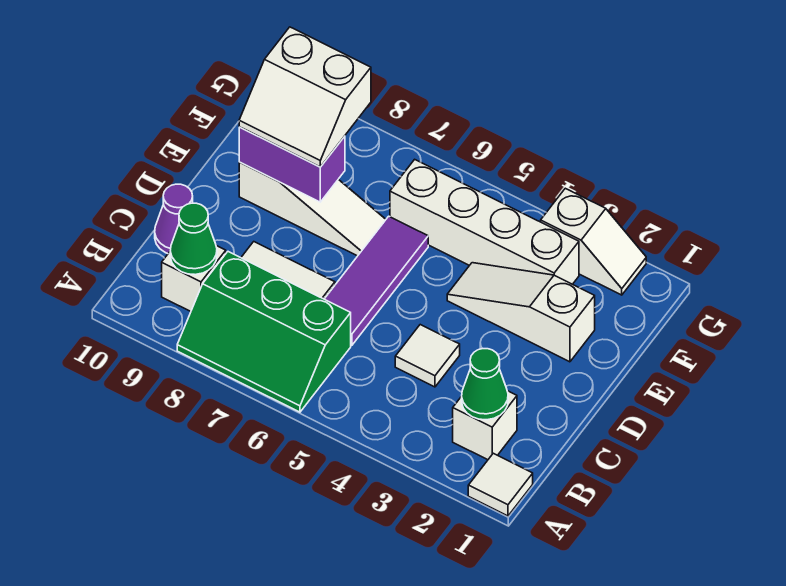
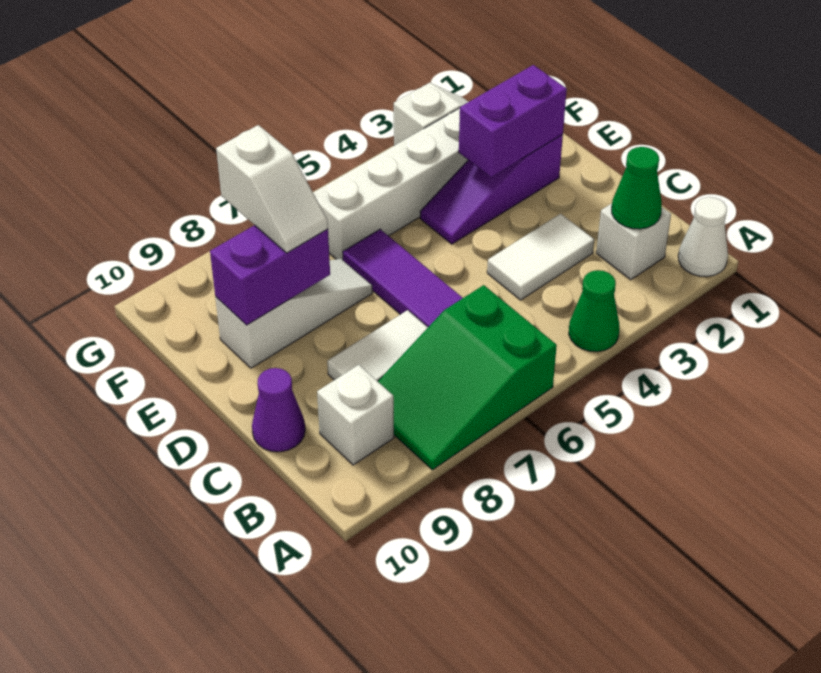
white tile A1 level 1 -> white cone A1 level 1
green slope A6:B8 level 1 top B -> green slope A6:B8 level 1 top 6
green cone B9 level 2 -> green cone A4 level 1
white tile C4 level 1 -> white tile C3:C4 level 1
white slope E2:E4 level 1 top 2 -> purple slope E2:E4 level 1 top 2
none -> purple brick E2:E3 level 2
white slope E8:F9 level 3 top F -> white slope E8:F8 level 3 top F

